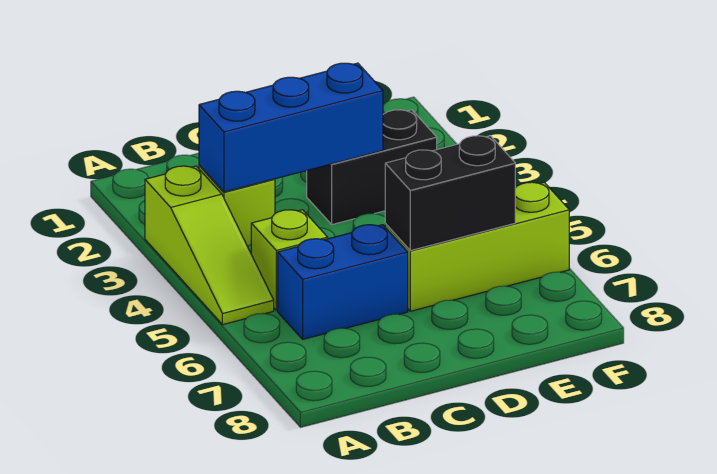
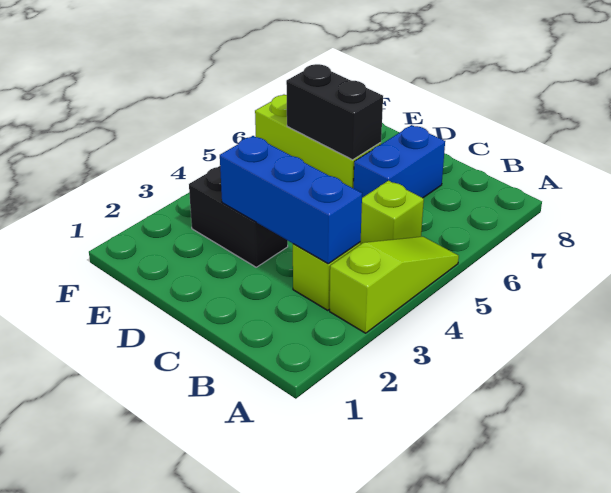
blue brick B6:C6 level 1 -> blue brick C6:C7 level 1

